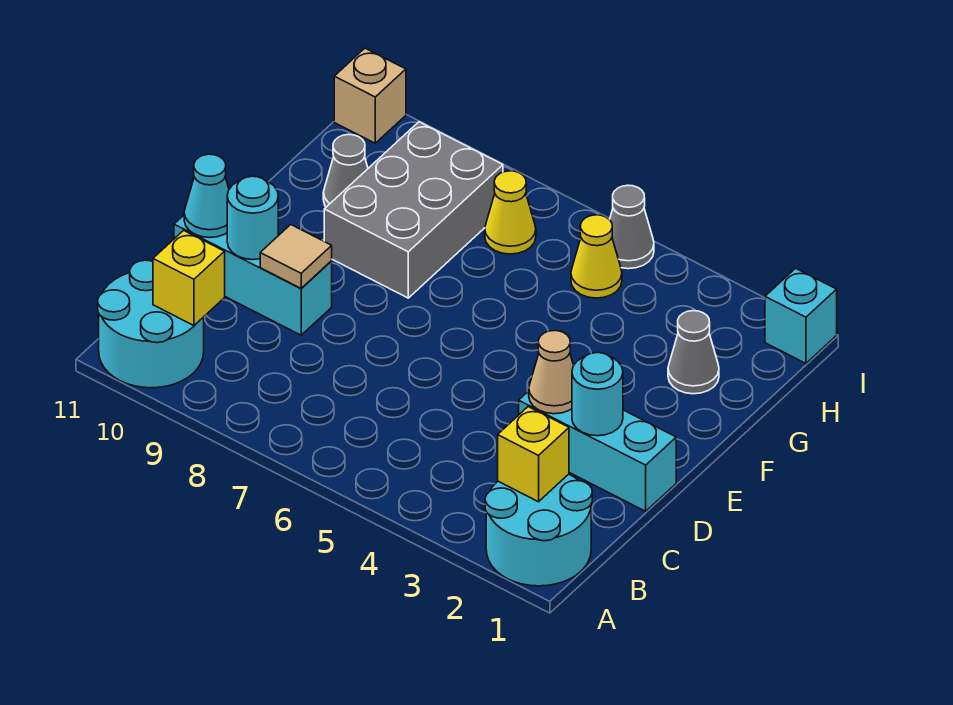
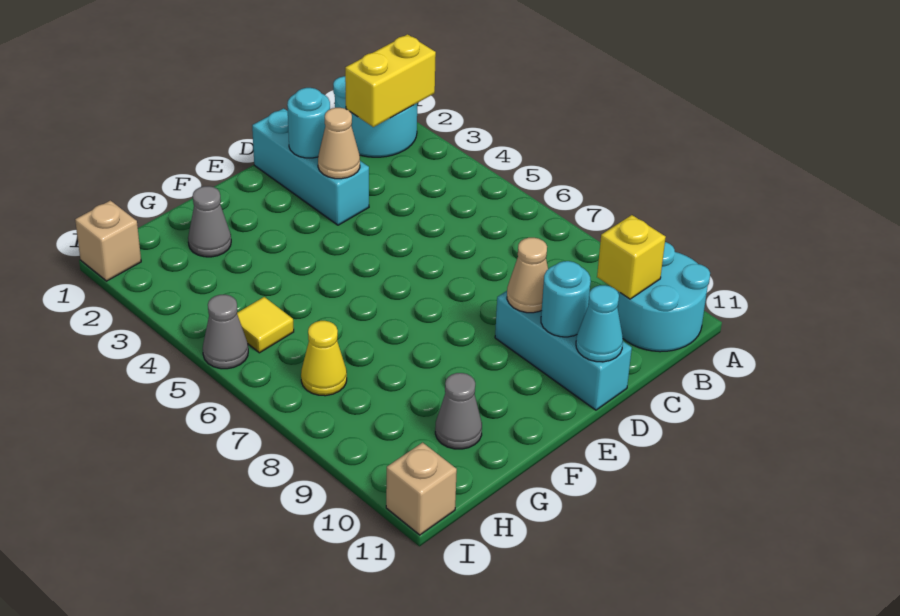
yellow brick B2 level 2 -> yellow brick A2:B2 level 2
tan tile D9 level 2 -> tan cone D9 level 2
grey brick F8:H9 level 1 -> none
yellow cone H5 level 1 -> yellow tile H5 level 1
cyan brick I1 level 1 -> tan brick I1 level 1

